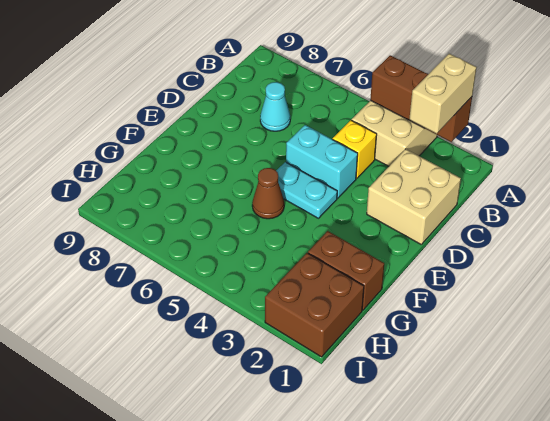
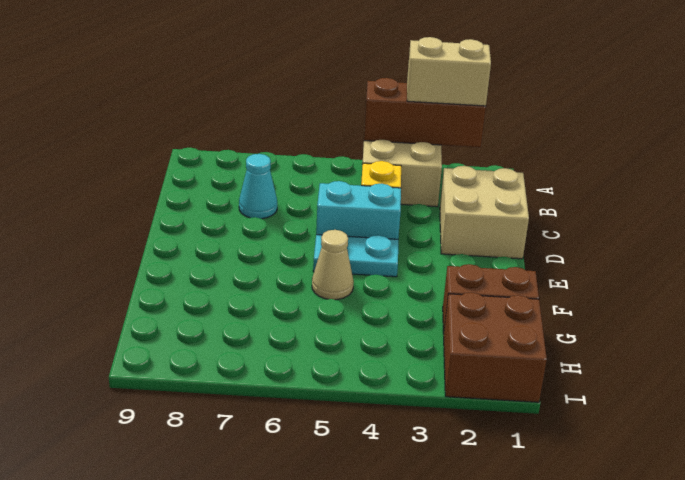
tan brick A2:B2 level 3 -> tan brick A2:A3 level 3
brown cone F5 level 1 -> tan cone F5 level 1

